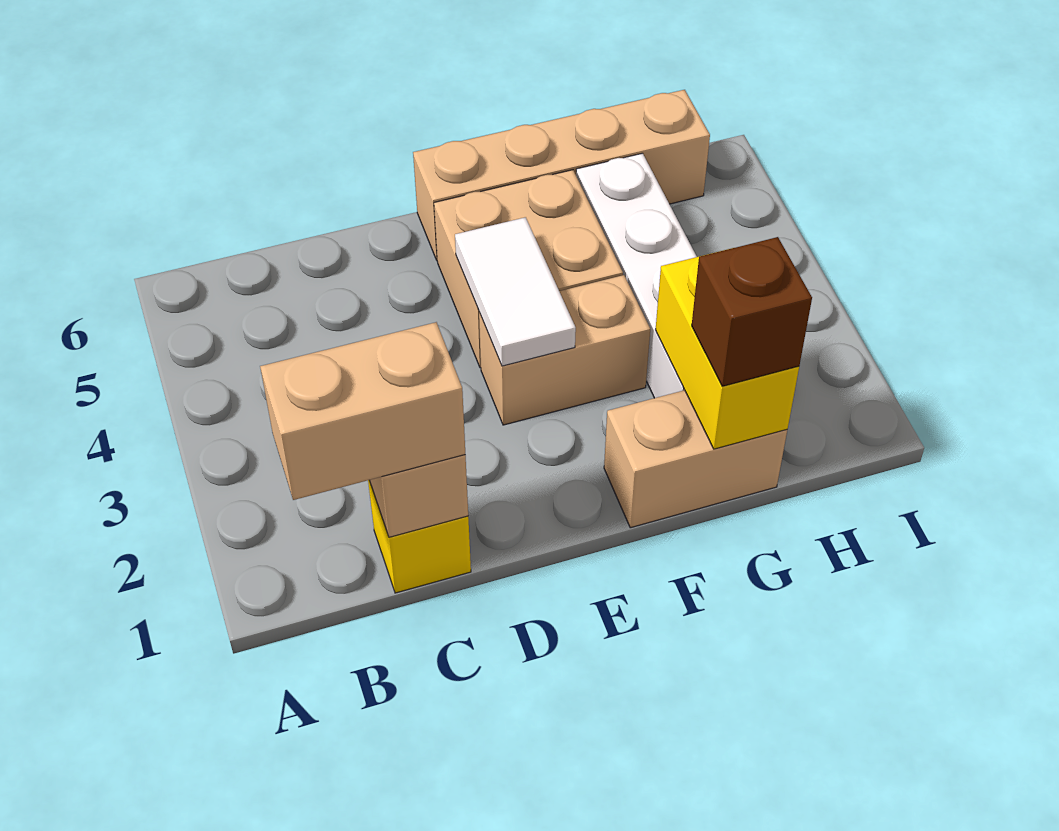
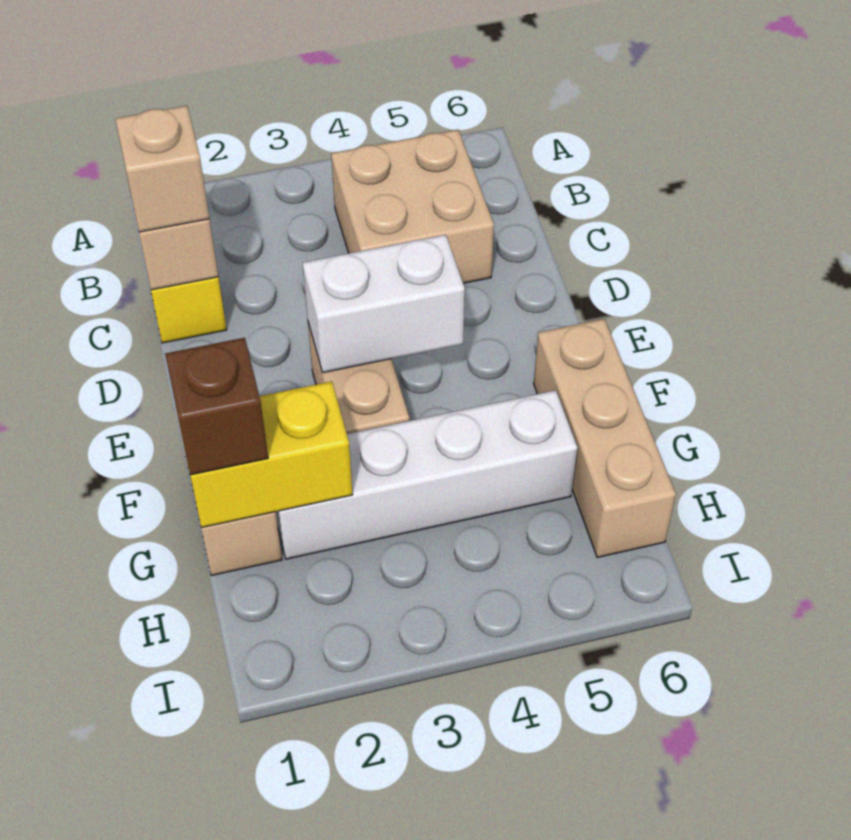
tan brick B1:C1 level 3 -> tan brick C1 level 3
white tile E3:E4 level 2 -> white brick E3:E4 level 2
tan brick E4:F5 level 1 -> tan brick B4:C5 level 1
tan brick E6:H6 level 1 -> tan brick F6:H6 level 1

